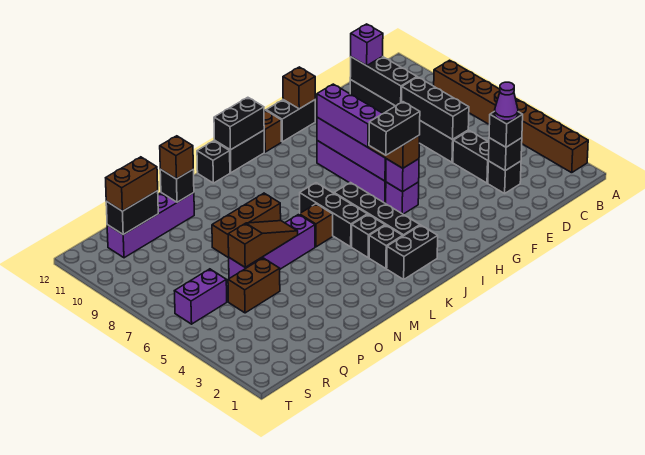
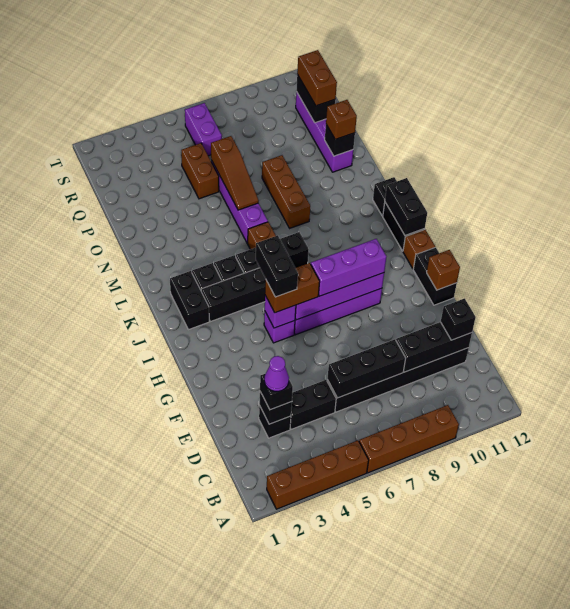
purple brick D11 level 3 -> black brick D11 level 3

